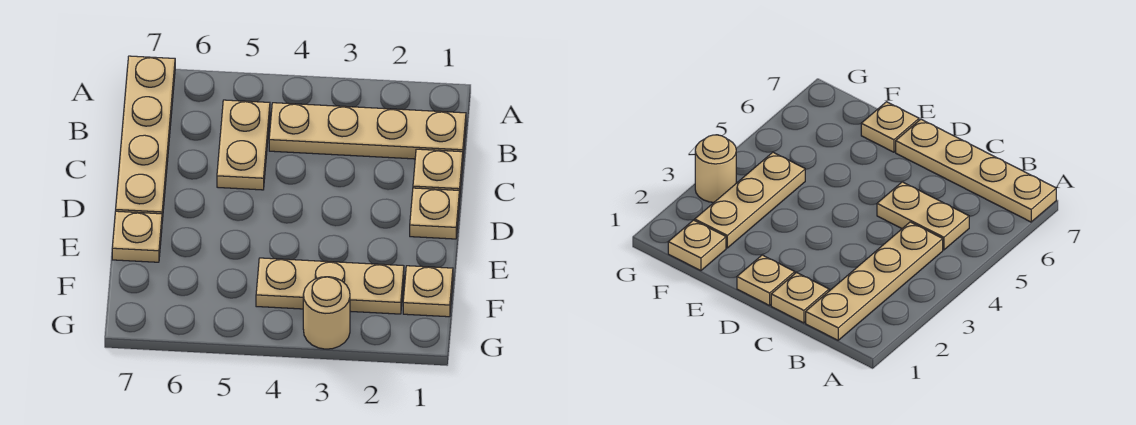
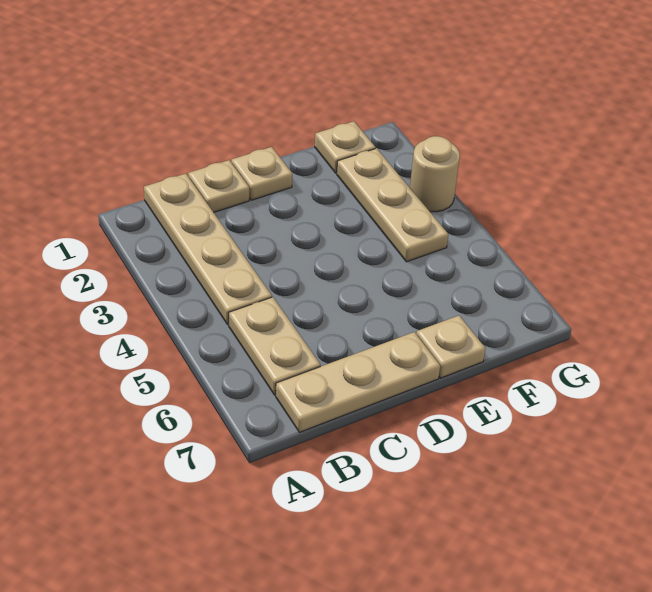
tan plate A7:D7 level 1 -> tan plate B7:D7 level 1
tan plate B5:C5 level 1 -> tan plate B5:B6 level 1

